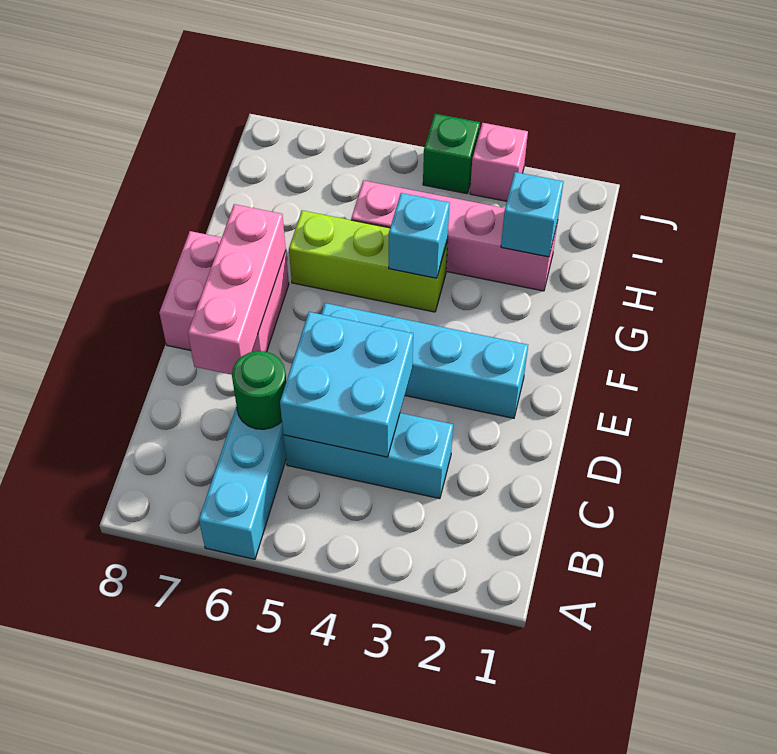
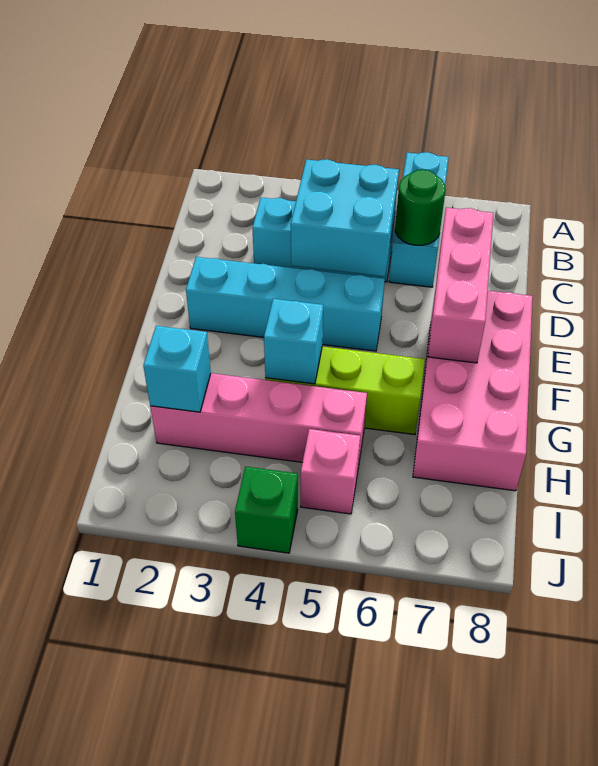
pink brick E7:F8 level 1 -> pink brick E7:H8 level 1
pink brick J3 level 1 -> pink brick I5 level 1

